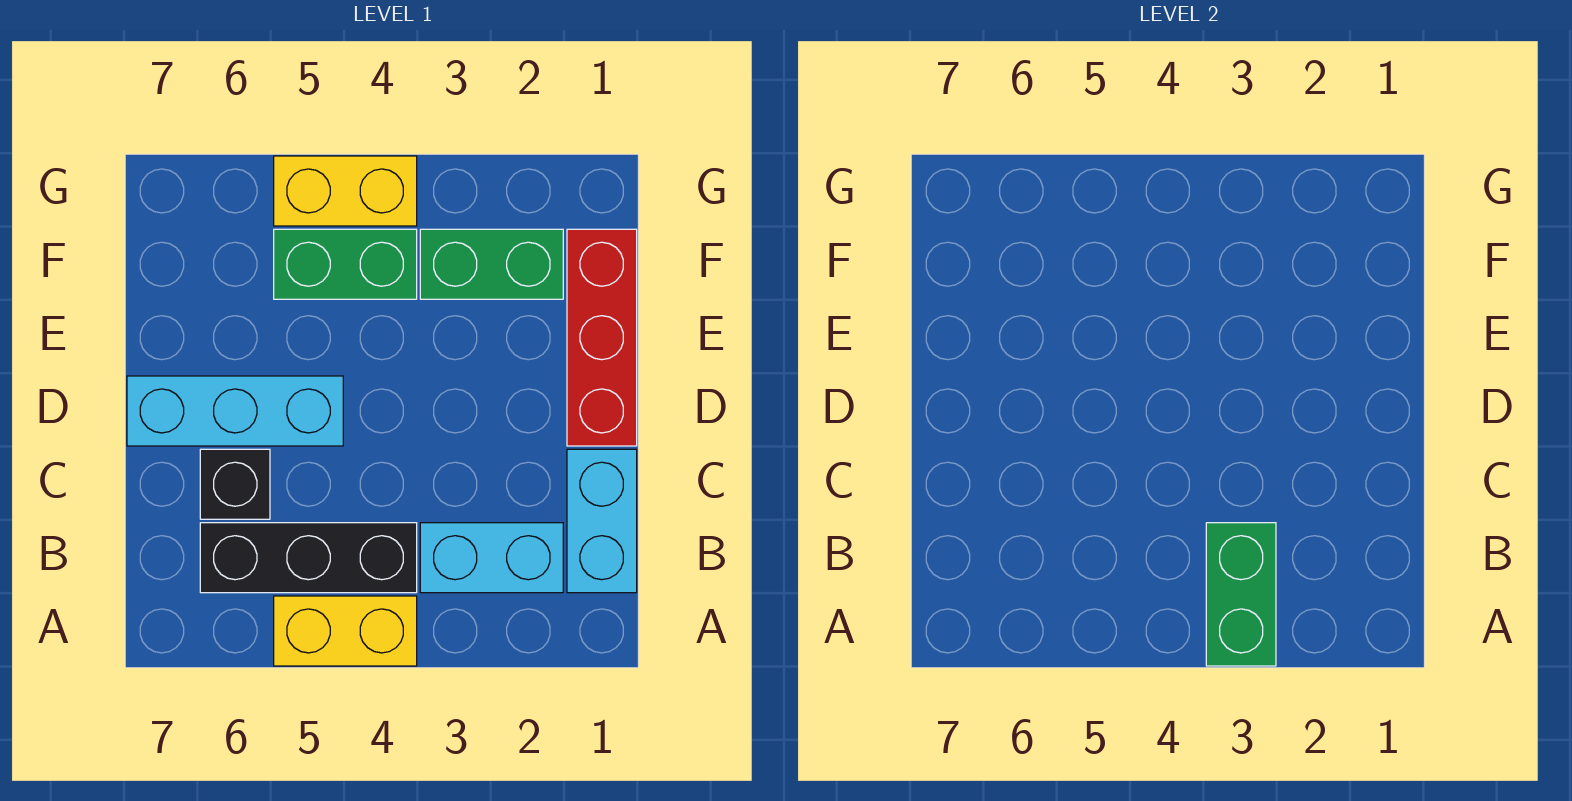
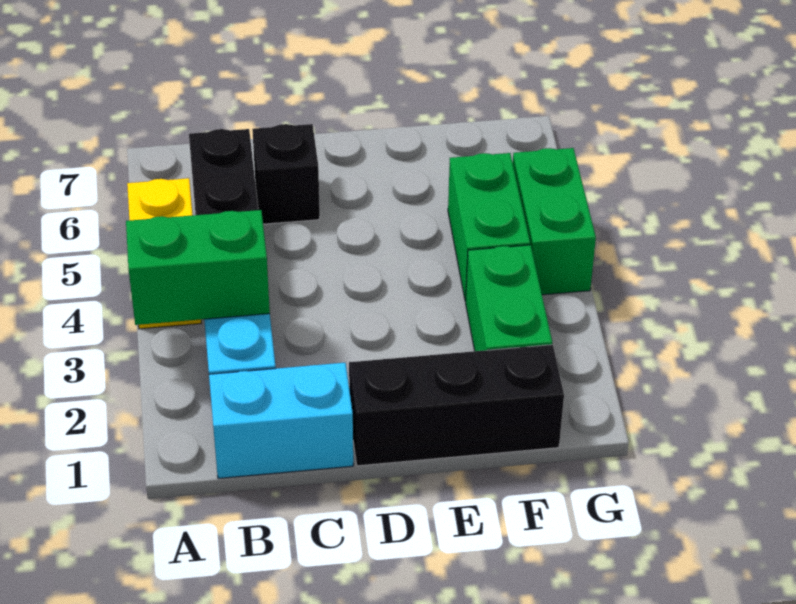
red brick D1:F1 level 1 -> black brick D1:F1 level 1
cyan brick D5:D7 level 1 -> none
yellow brick G4:G5 level 1 -> green brick G4:G5 level 1

